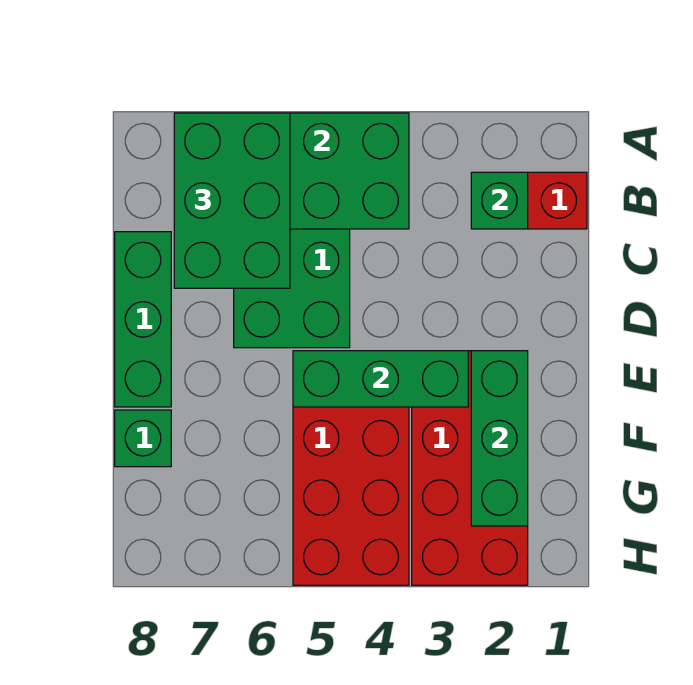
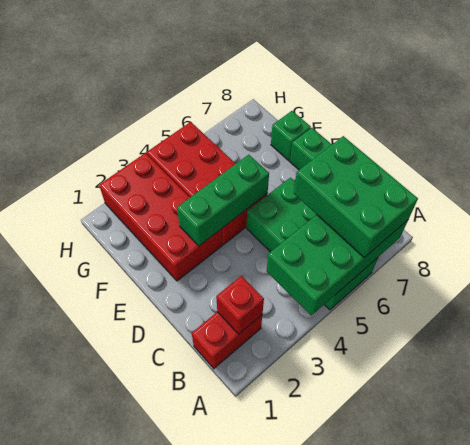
green brick B2 level 2 -> red brick B2 level 2
green brick E2:G2 level 2 -> none

